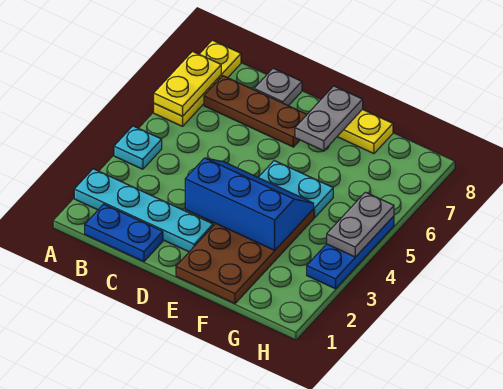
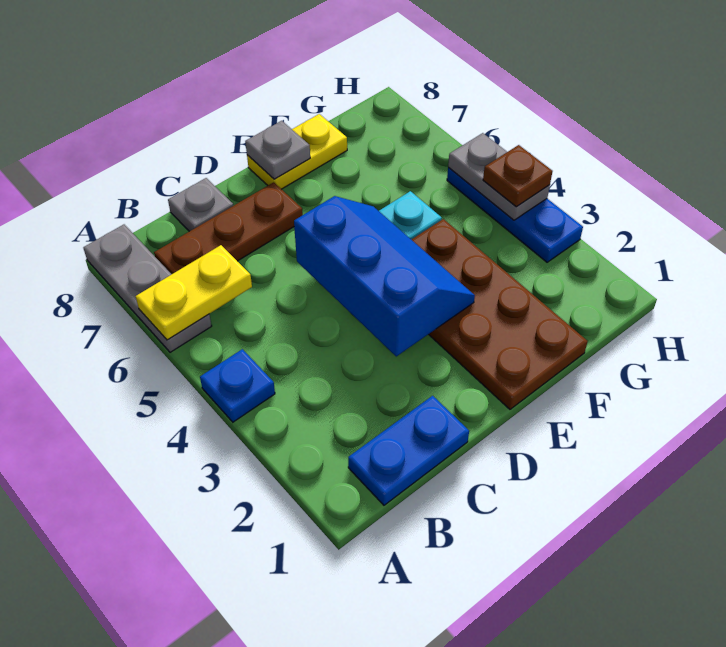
cyan plate A2:D2 level 1 -> none
cyan plate A4 level 1 -> blue plate A4 level 1
yellow plate A6:A8 level 1 -> grey plate A6:A8 level 1
yellow plate A6:A7 level 2 -> yellow plate A6:B6 level 2
blue slope D3:F4 level 2 top 3 -> blue slope D3:E5 level 2 top D
grey plate E7:E8 level 2 -> grey plate E8 level 2
none -> brown plate H4 level 3

